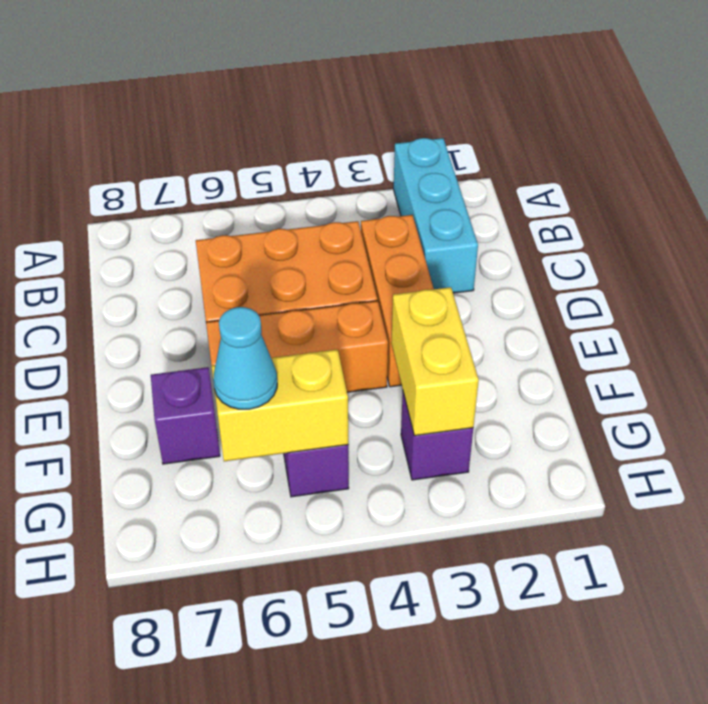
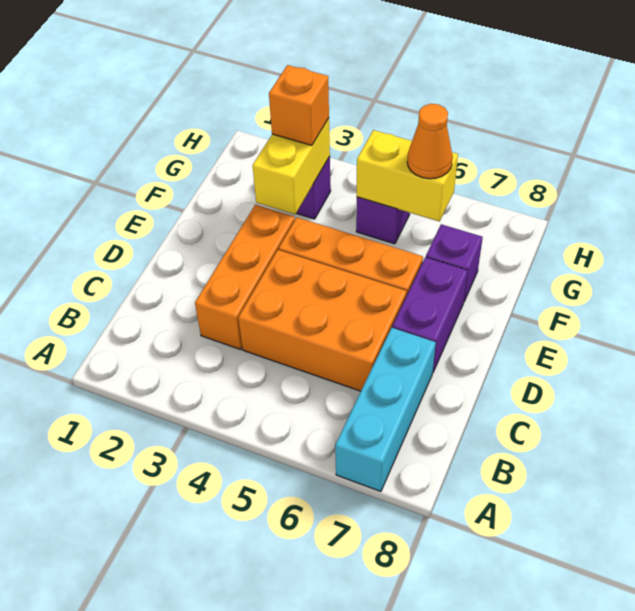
cyan brick A2:C2 level 1 -> cyan brick A7:C7 level 1
none -> purple brick D7:E7 level 1
none -> orange brick G3 level 3
cyan cone G6 level 3 -> orange cone G6 level 3

